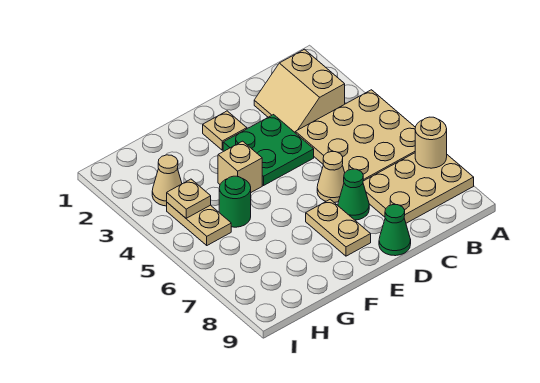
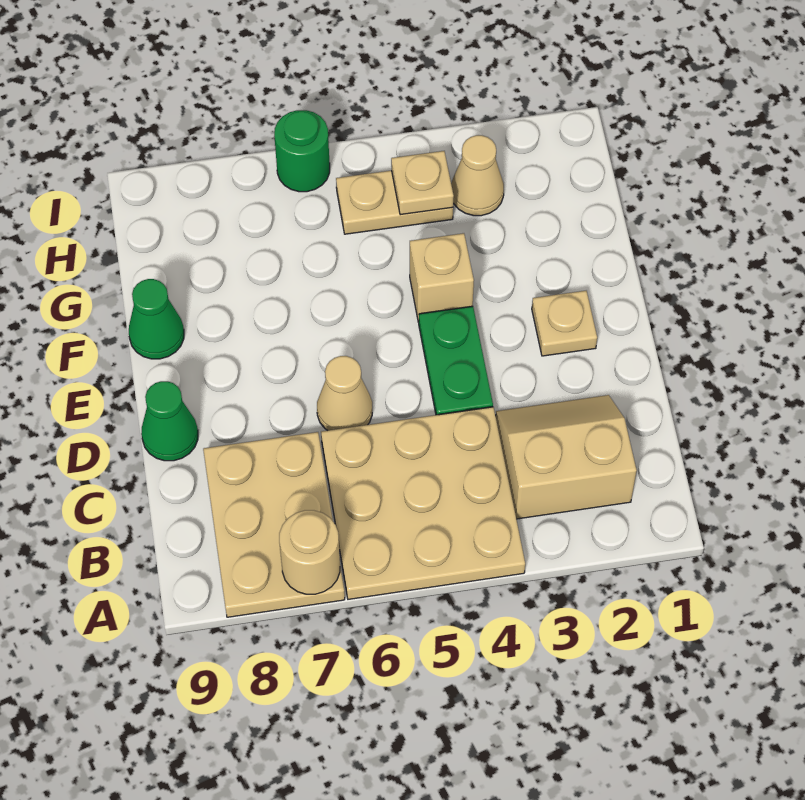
green plate D3:E4 level 1 -> green plate D4:E4 level 1
green cone D7 level 1 -> green cone F9 level 1
tan plate E7:E8 level 1 -> none
green round brick G5 level 1 -> green round brick I6 level 1

